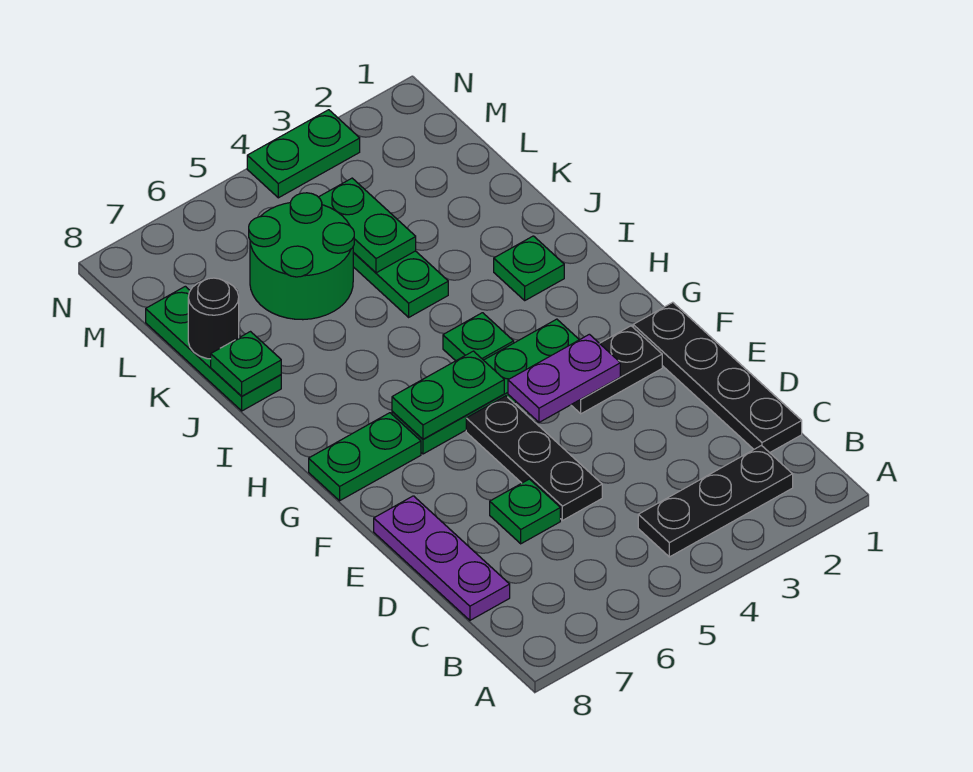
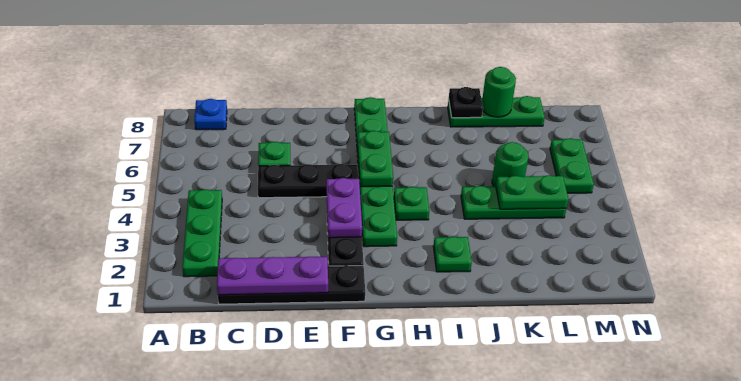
black plate B2:B4 level 1 -> green plate B2:B4 level 1
none -> blue plate B8 level 1
purple plate C8:E8 level 1 -> purple plate C1:E1 level 2
green plate J8 level 2 -> black plate J8 level 2
green round brick K5:L6 level 1 -> green round brick K5 level 1
black round brick K8 level 2 -> green round brick K8 level 2
green plate N3:N4 level 1 -> green plate M5:M6 level 1

